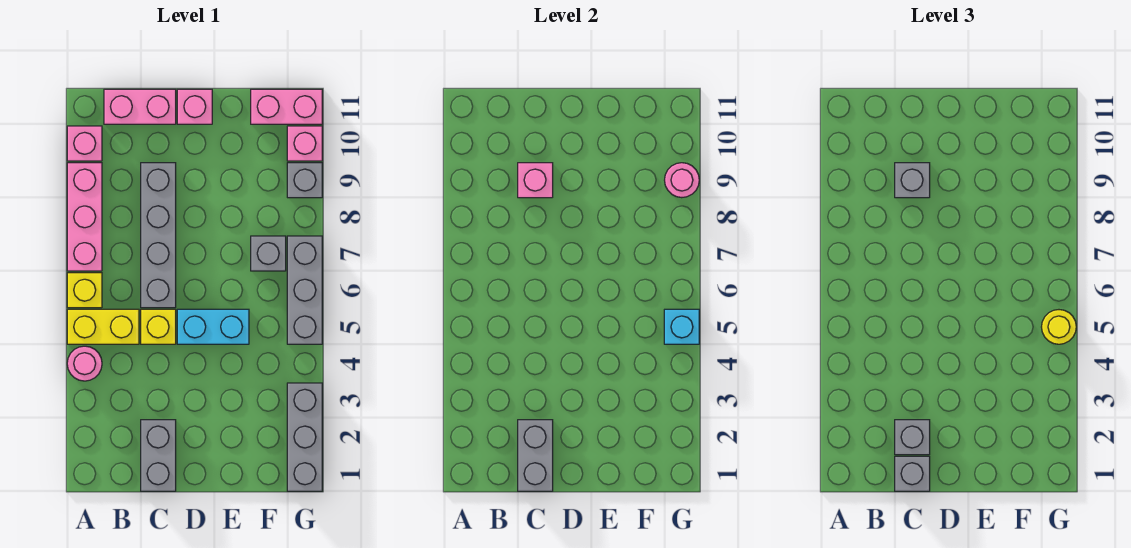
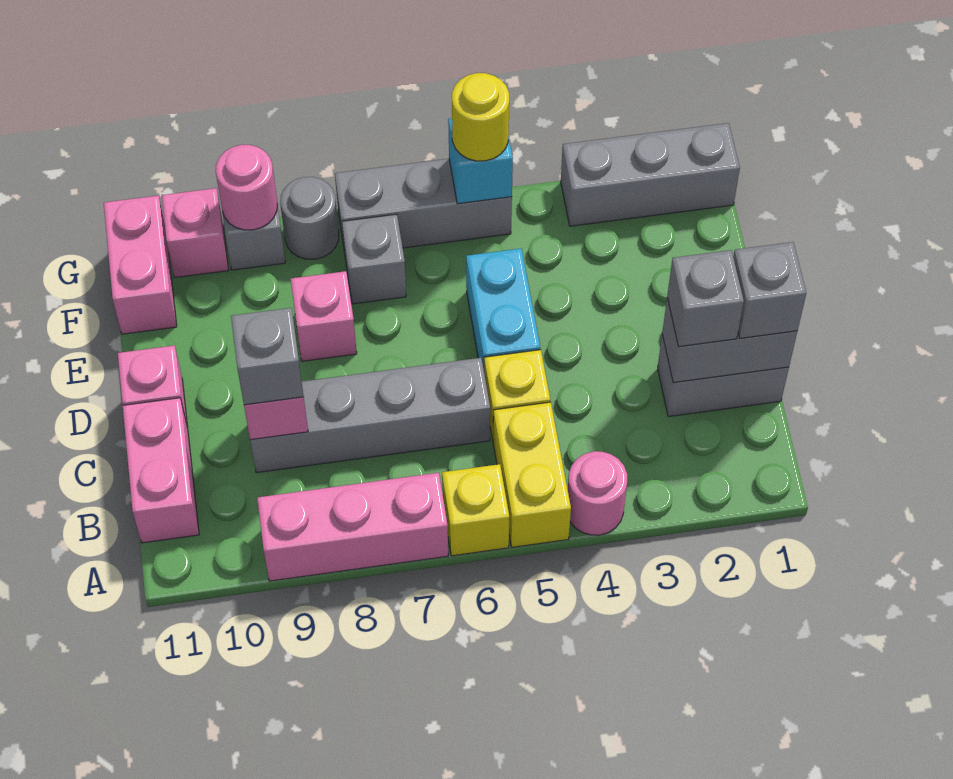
pink brick A10 level 1 -> pink brick E8 level 1
none -> grey round brick G8 level 1

